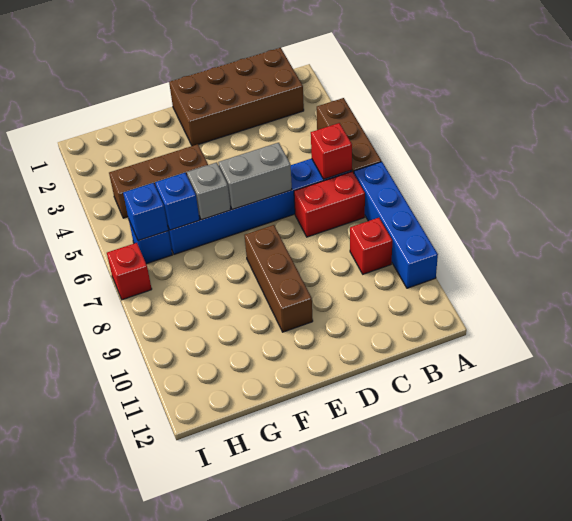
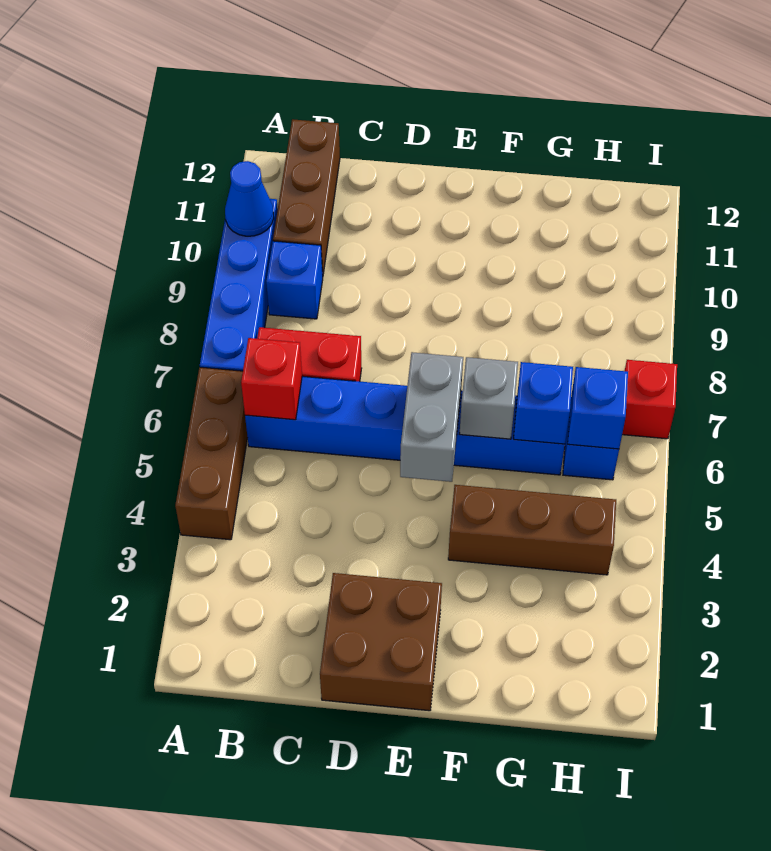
none -> blue cone A10 level 2
brown brick B1:E2 level 1 -> brown brick D1:E2 level 1
red brick B9 level 1 -> blue brick B9 level 1
grey brick D6:E6 level 2 -> grey brick E5:E6 level 2
brown brick E8:E10 level 1 -> brown brick B10:B12 level 1

